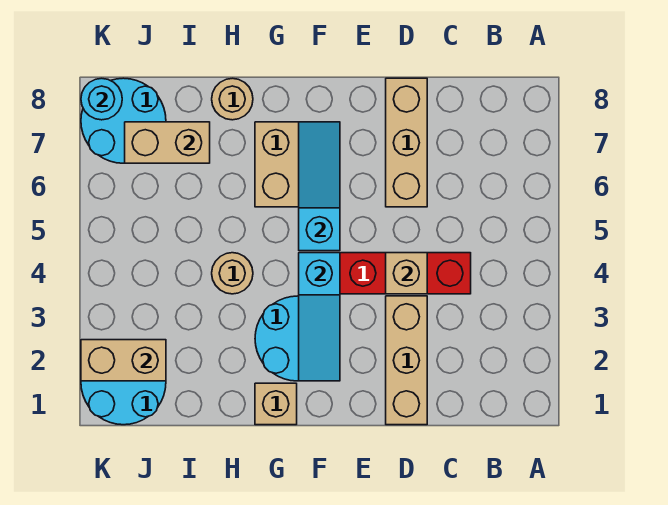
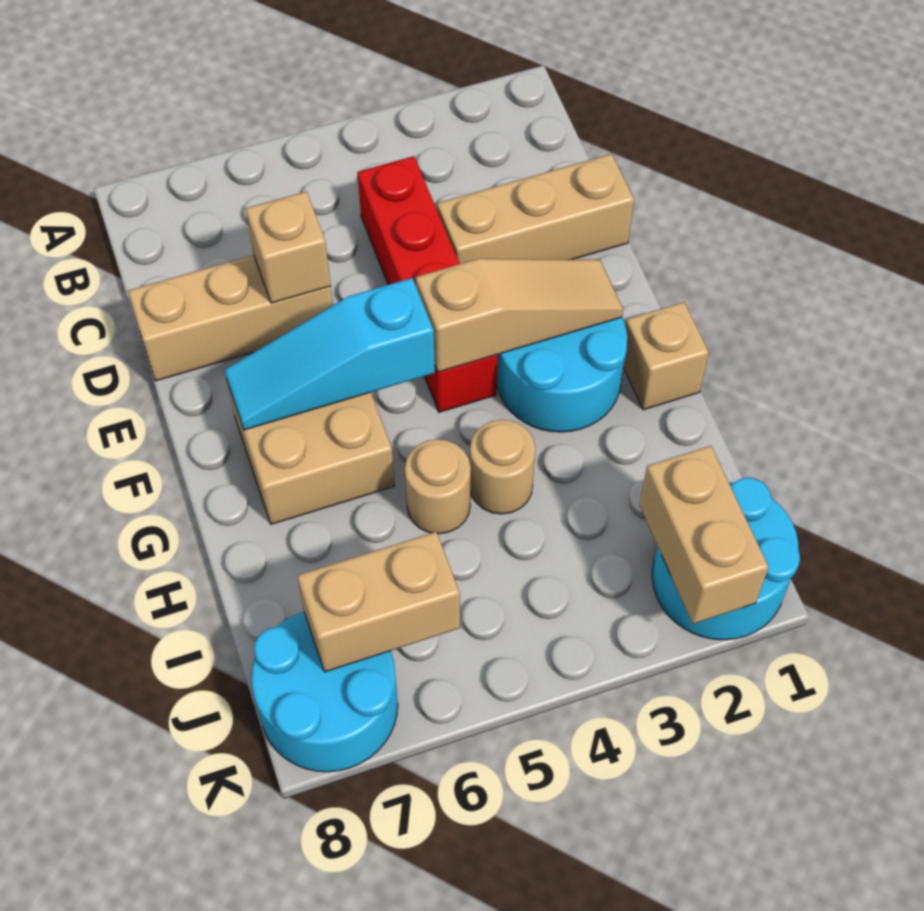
tan brick D4 level 2 -> tan brick D6 level 2
cyan slope F2:F4 level 2 top 4 -> tan slope F2:F4 level 2 top 4
tan round brick H8 level 1 -> tan round brick H5 level 1
tan brick I7:J7 level 2 -> tan brick J6:J7 level 2
cyan round brick K8 level 2 -> none

